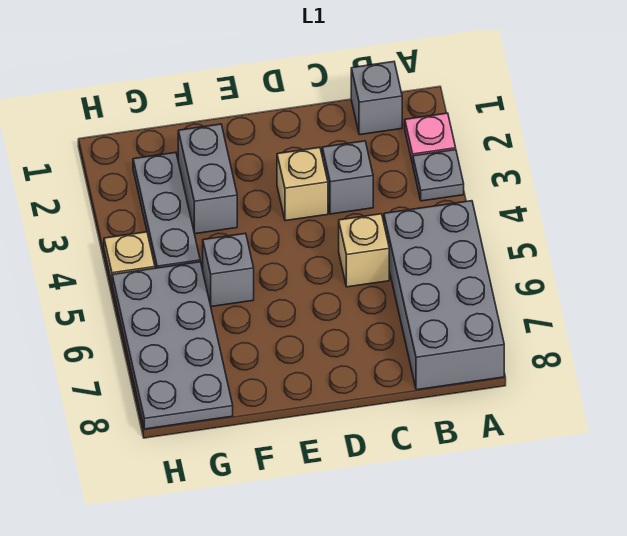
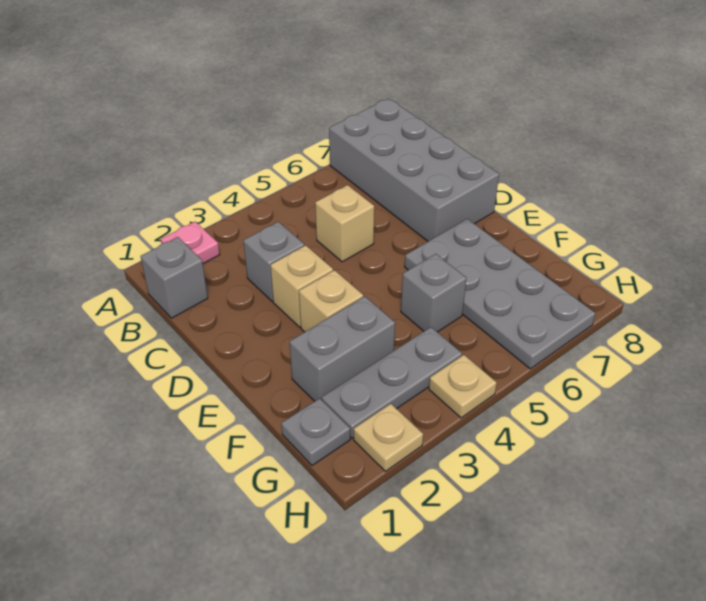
grey plate A3 level 1 -> grey plate G1 level 1
grey brick A5:B8 level 1 -> grey brick A7:D8 level 1
none -> tan brick E3 level 1
grey plate G5:H8 level 1 -> grey plate E6:H7 level 1
none -> tan plate H2 level 1

